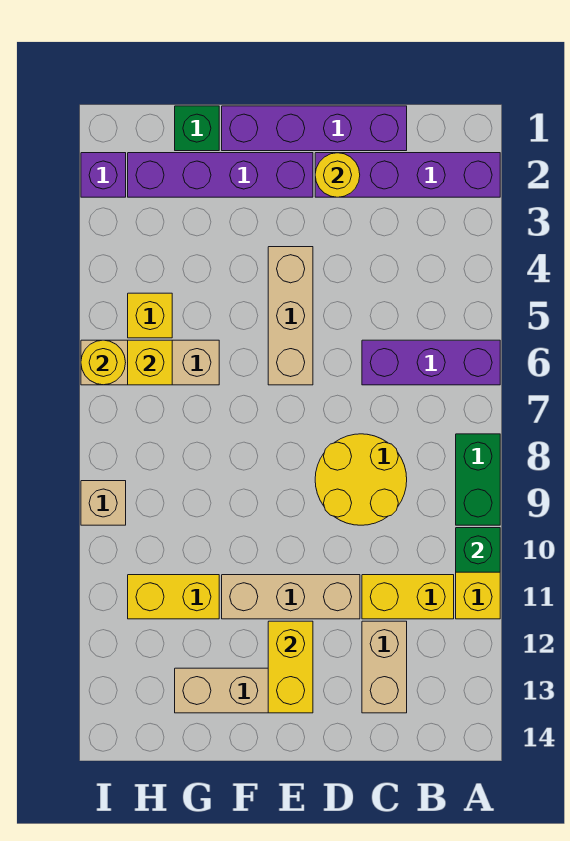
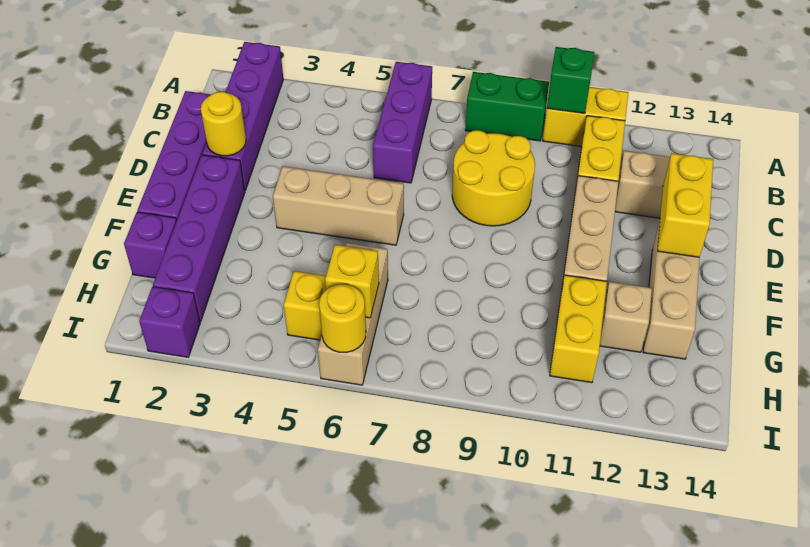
yellow brick E12:E13 level 2 -> yellow brick D13:E13 level 2
green brick G1 level 1 -> purple brick G1 level 1
tan brick I9 level 1 -> tan brick G12 level 1

